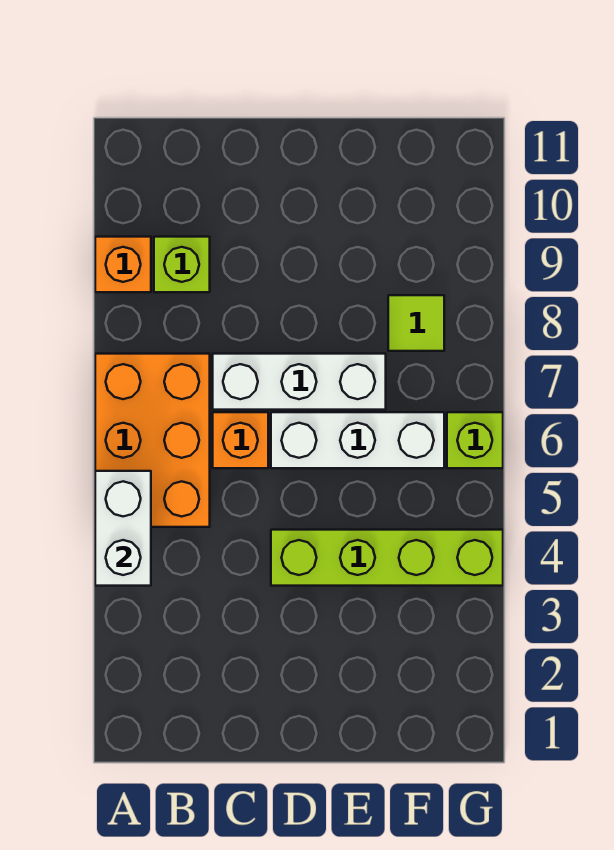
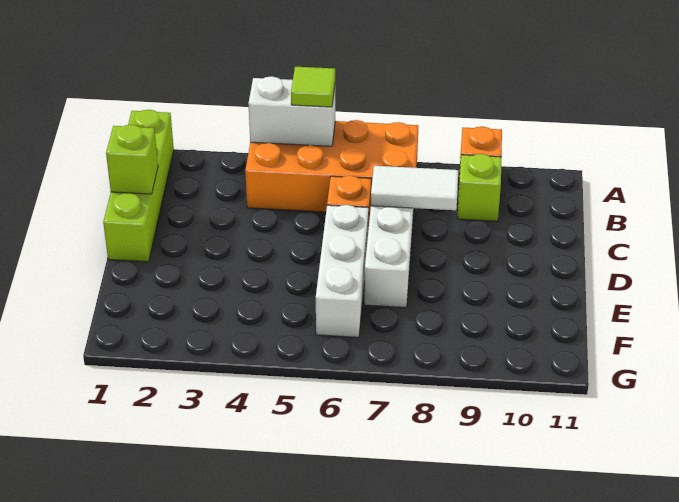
orange brick A5:B7 level 1 -> orange brick A4:B7 level 1
none -> white tile C7:C8 level 2
lime brick D4:G4 level 1 -> lime brick A1:D1 level 1
lime tile F8 level 1 -> lime tile A5 level 3
lime brick G6 level 1 -> lime brick C1 level 2

